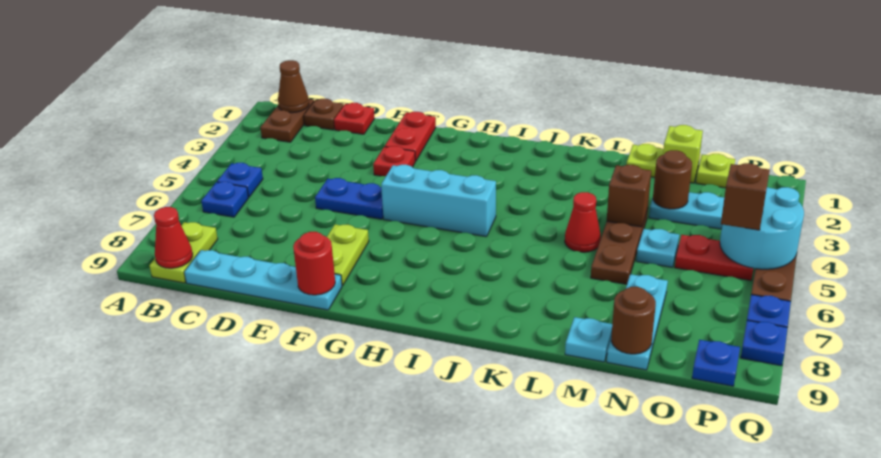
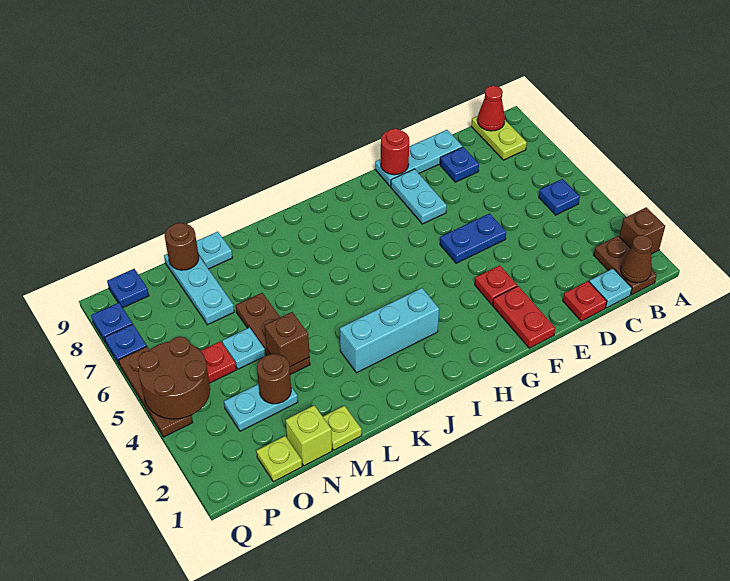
blue plate B6 level 1 -> blue plate D8 level 1
brown plate C1 level 1 -> cyan plate C1 level 1
cyan plate C9:F9 level 1 -> cyan plate D9:F9 level 1
lime plate F7:F8 level 1 -> cyan plate F7:F8 level 1
cyan brick G5:I5 level 1 -> cyan brick I3:K3 level 1
red cone L5 level 1 -> none
cyan round brick P4:Q5 level 2 -> brown round brick P4:Q5 level 2
brown brick P5 level 3 -> brown brick A2 level 1

